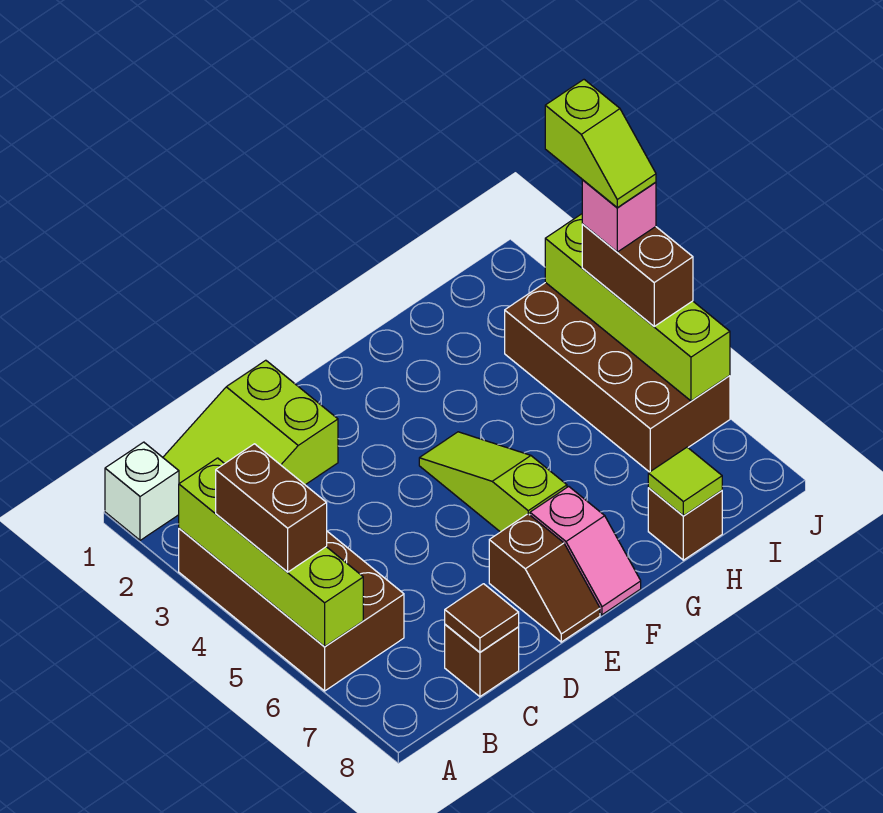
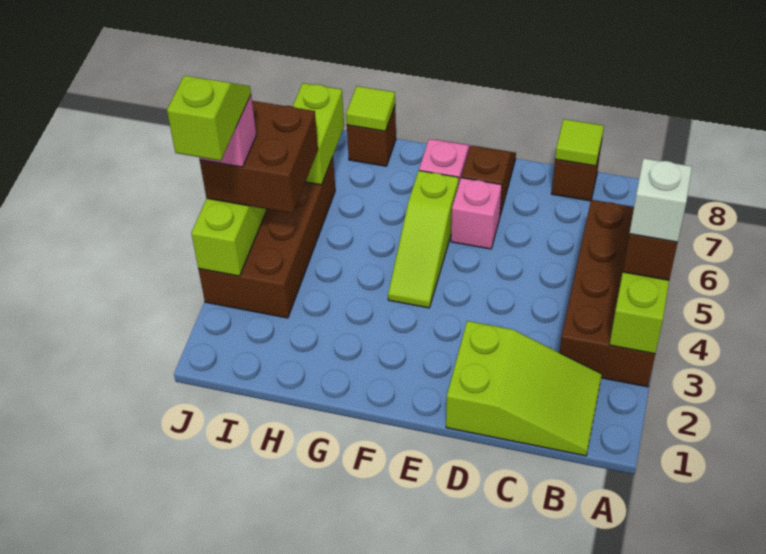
white brick A1 level 1 -> white brick A4 level 4
brown tile C8 level 2 -> lime tile C8 level 2
none -> pink brick E6 level 1
none -> lime brick I6:I7 level 2
brown brick J4:J5 level 3 -> brown brick I4:J5 level 3

